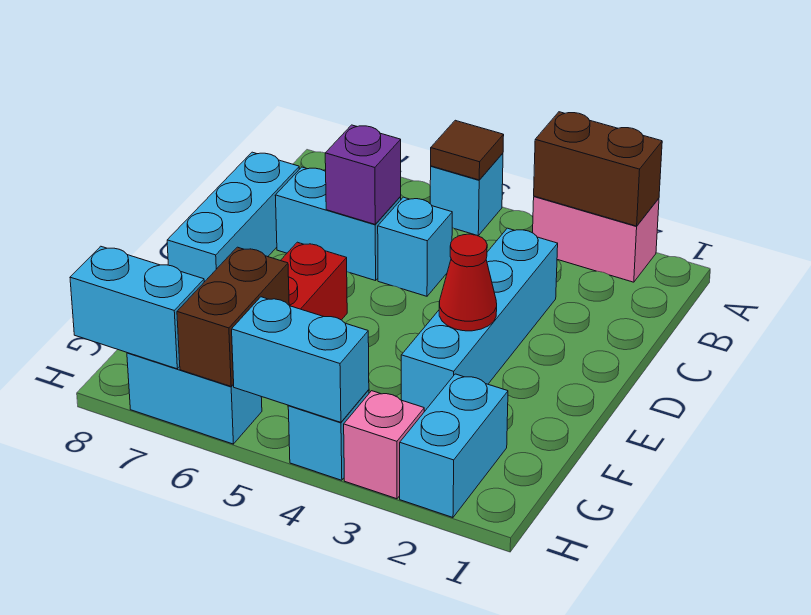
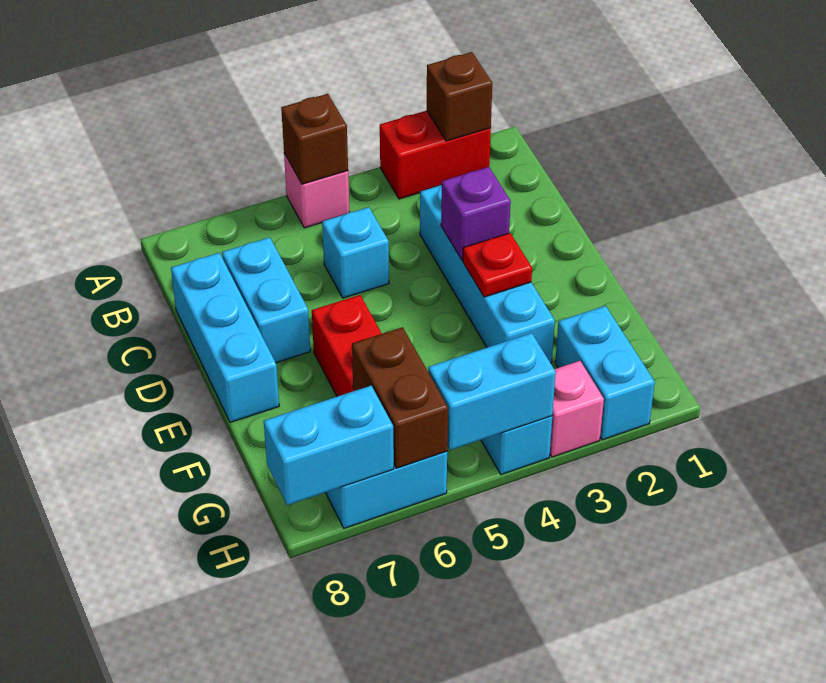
pink brick A2:A3 level 1 -> red brick A2:A3 level 1
brown brick A2:A3 level 2 -> brown brick A2 level 2
cyan brick A5 level 1 -> pink brick A5 level 1
brown tile A5 level 2 -> brown brick A5 level 2
cyan brick C6:C7 level 1 -> cyan brick C7:D7 level 1
purple brick C6 level 2 -> purple brick D3 level 2
red cone E3 level 2 -> red plate E3 level 2

